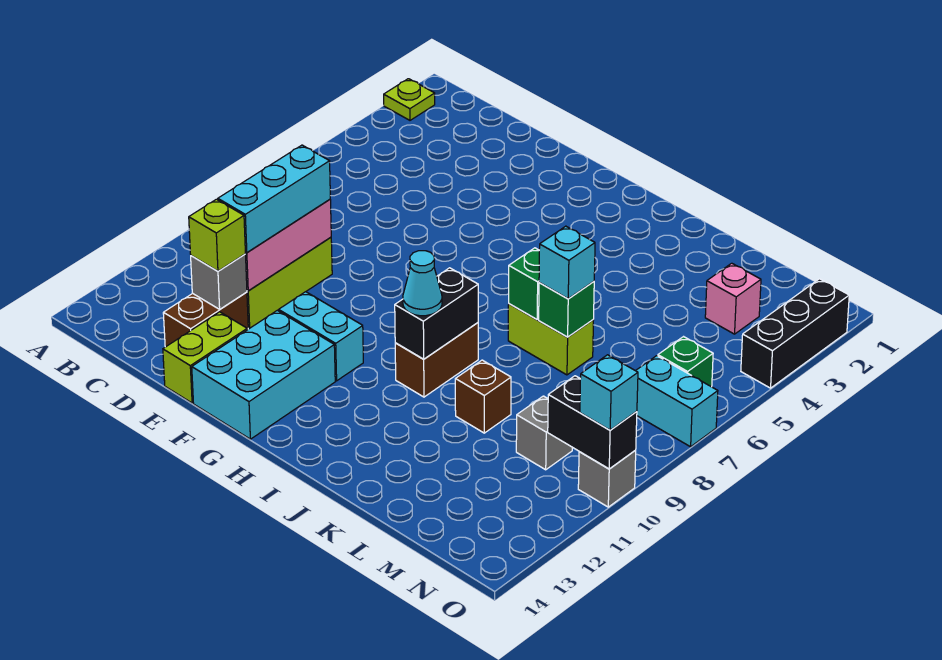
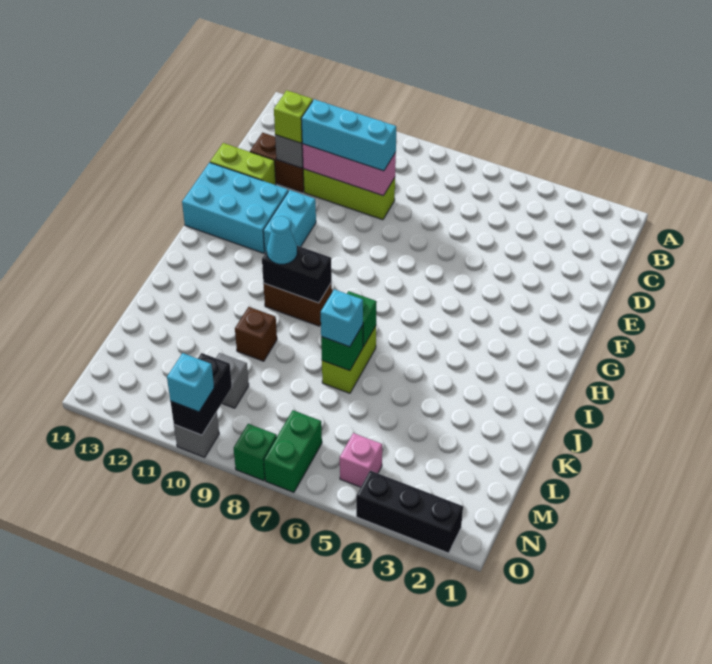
lime plate A2 level 1 -> none
pink brick M3 level 1 -> pink brick N5 level 1
green brick N6 level 1 -> green brick O8 level 1
cyan brick N7:O7 level 1 -> green brick N7:O7 level 1

